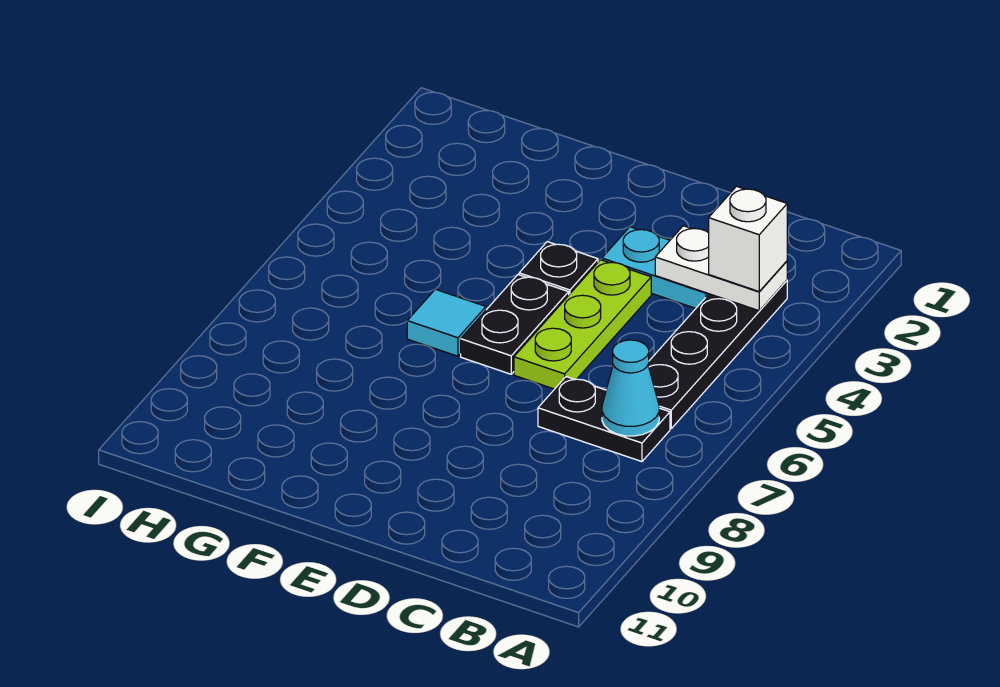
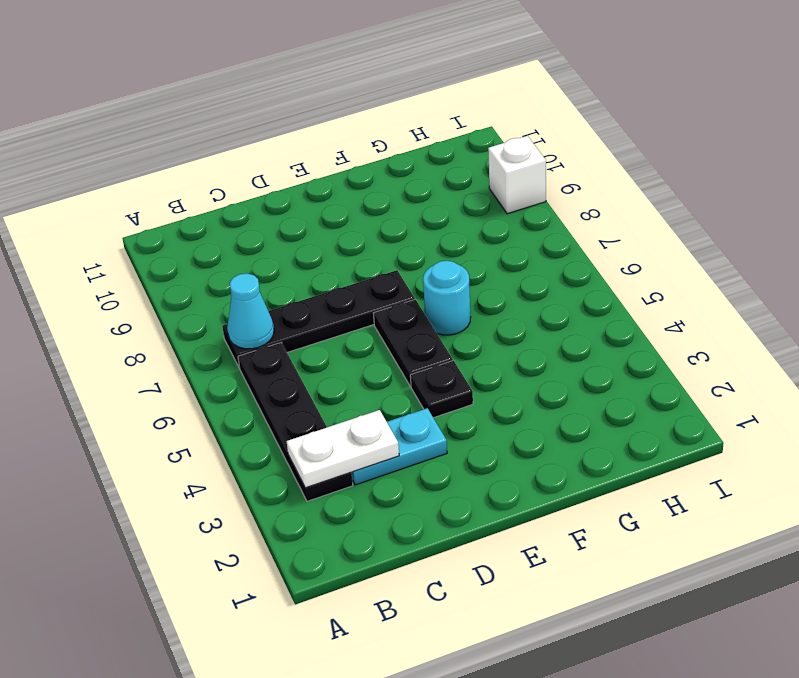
white brick B3 level 3 -> white brick I9 level 1
black plate B7:C7 level 1 -> black plate B7:E7 level 1
lime plate D4:D6 level 1 -> none
cyan tile F6 level 1 -> cyan round brick F6 level 1

